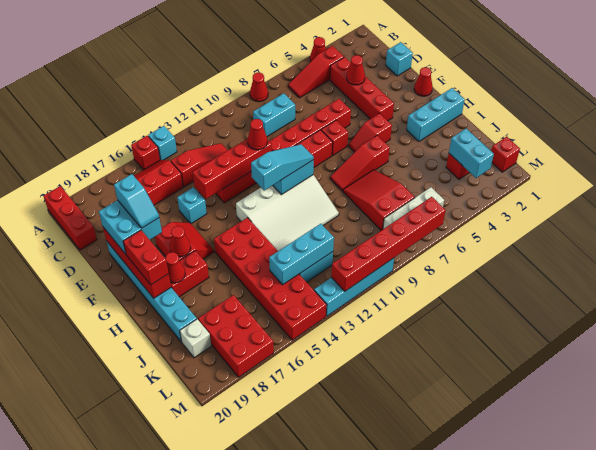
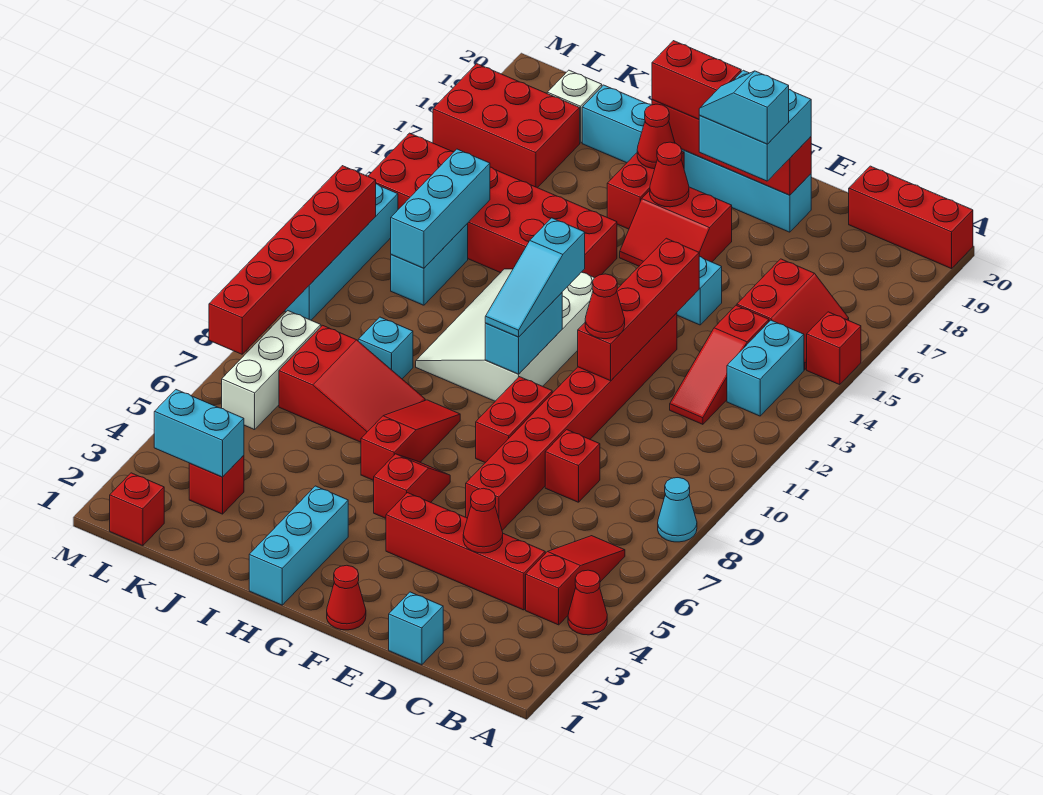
red cone A8 level 1 -> cyan cone A8 level 1
cyan brick A14 level 1 -> cyan brick J9 level 1
cyan brick C8:C9 level 1 -> cyan brick B13:B14 level 1
red brick F7 level 1 -> red brick D8 level 1

